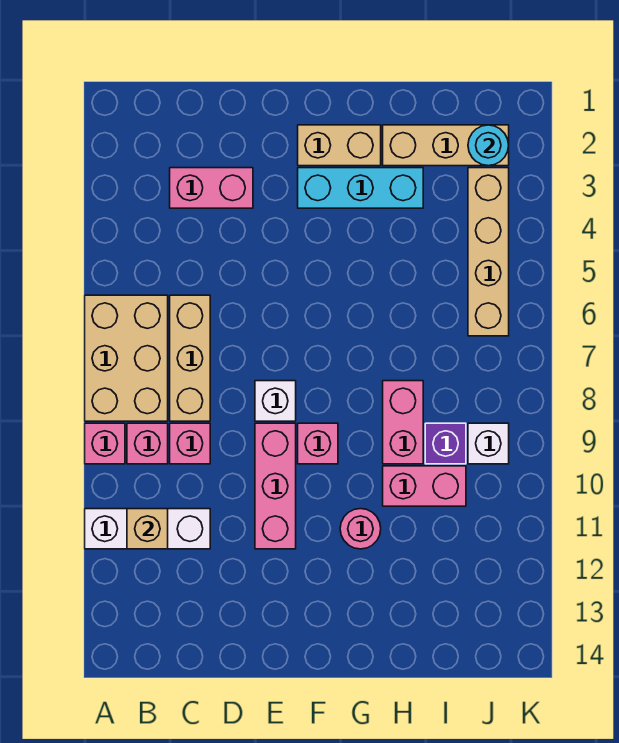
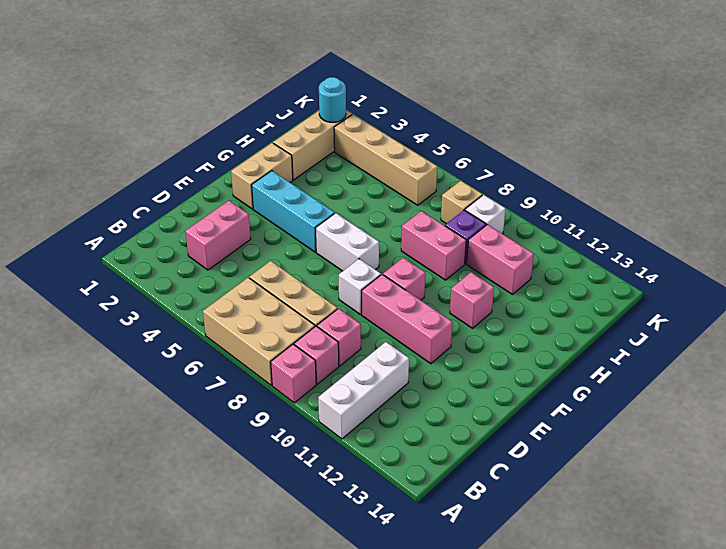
tan brick B11 level 2 -> tan brick J8 level 1
cyan brick F3:H3 level 1 -> cyan brick F3:F5 level 1
none -> white brick F6:F7 level 1
pink round brick G11 level 1 -> pink brick G11 level 1
pink brick H10:I10 level 1 -> pink brick I10:I11 level 1

